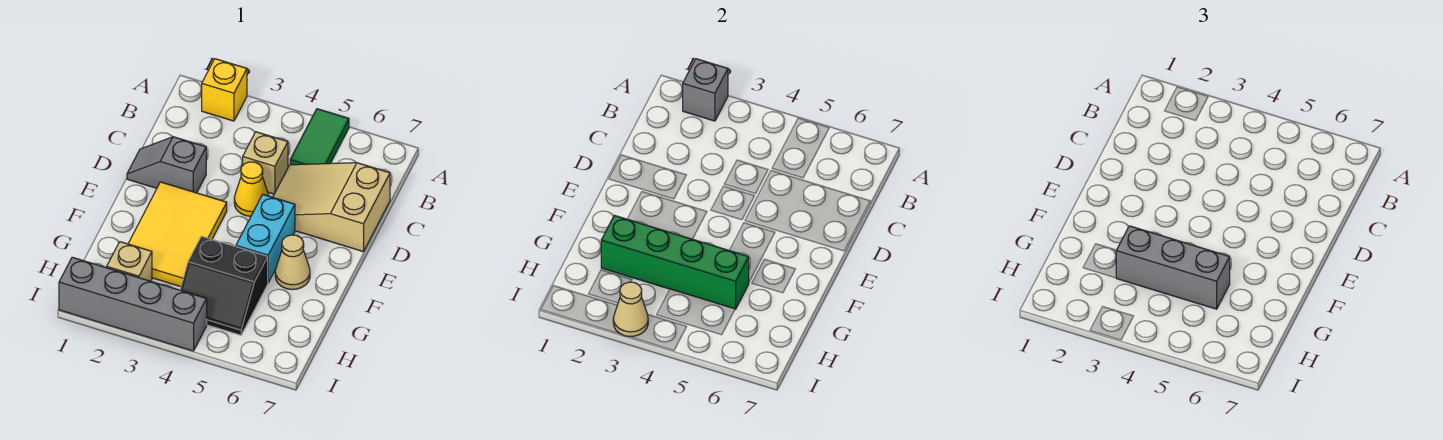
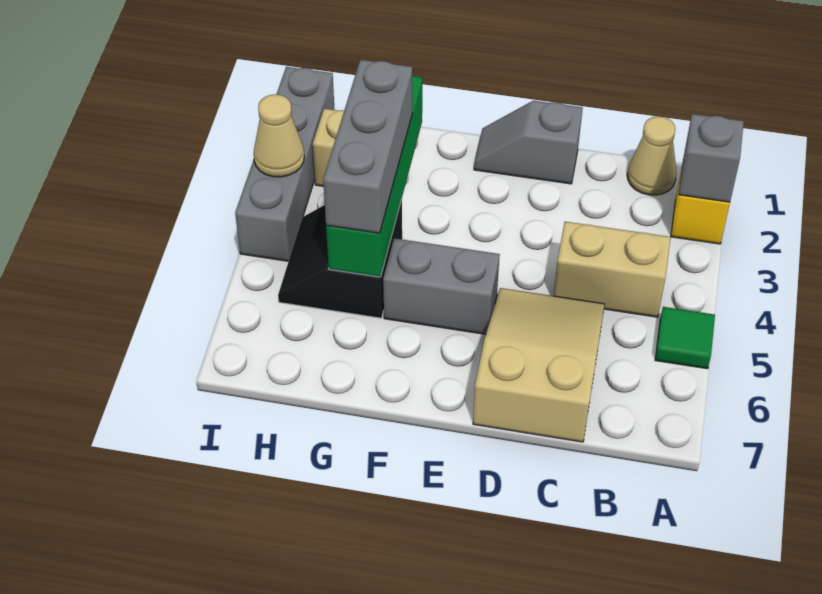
green tile A5:B5 level 1 -> green tile A5 level 1
tan brick C4 level 1 -> tan brick B4:C4 level 1
grey slope D1:D2 level 1 top 2 -> grey slope D1:E1 level 1 top D
yellow cone D4 level 1 -> none
yellow tile E2:G3 level 1 -> none
cyan brick E5:F5 level 1 -> grey brick E5:F5 level 1
tan cone F6 level 1 -> tan cone B1 level 1

